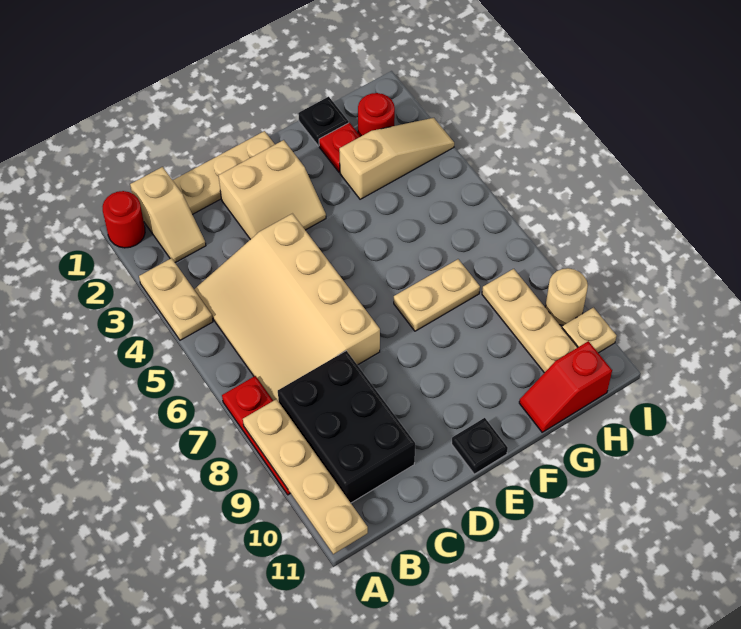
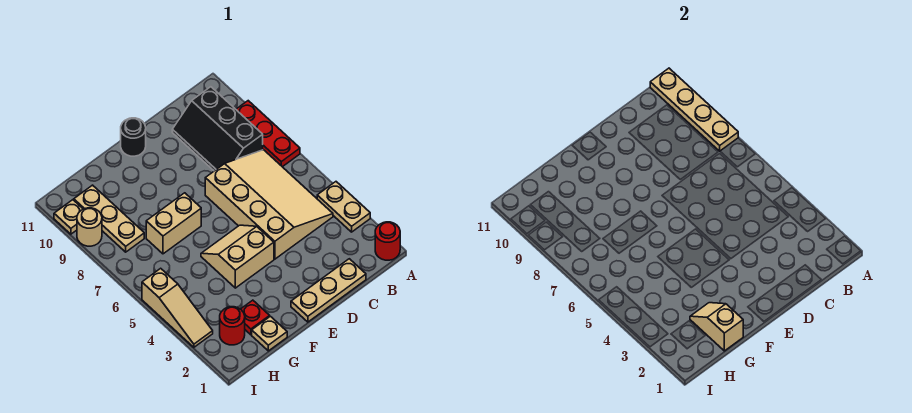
tan slope B1:B2 level 1 top 1 -> tan slope G1:G2 level 2 top 1
black brick B8:C10 level 1 -> black slope B8:C10 level 1 top B
tan slope D2:E3 level 1 top 2 -> tan slope E4:F5 level 1 top 4
black plate E11 level 1 -> black round brick E11 level 1
tan plate F7:G7 level 1 -> tan brick F7:G7 level 1
black plate G1 level 1 -> tan plate G1 level 1
tan slope G3:I3 level 1 top G -> tan slope I3:I5 level 1 top 5
red slope G11:H11 level 1 top H -> none

